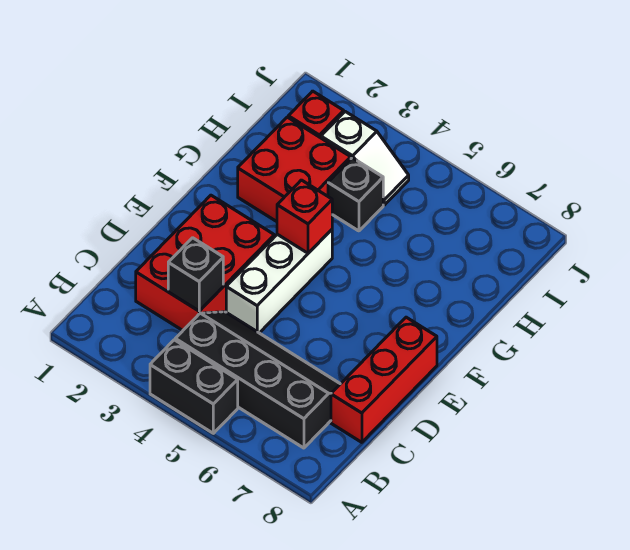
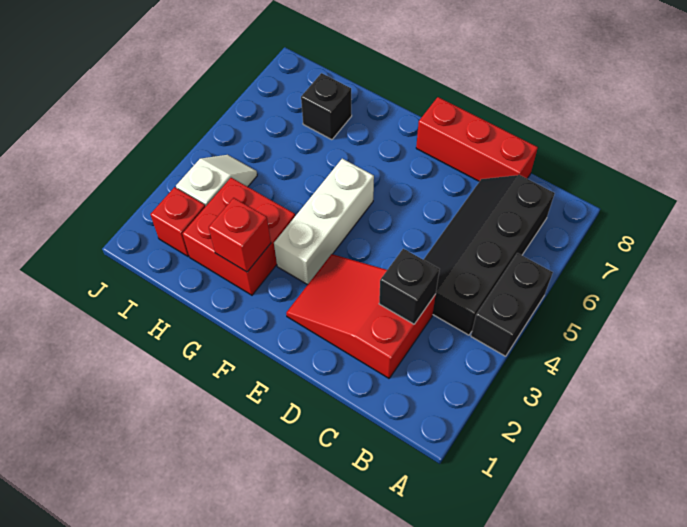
red brick C2:E3 level 1 -> red slope C2:E3 level 1 top C
white brick D4:F4 level 1 -> white brick F3:F5 level 1
red brick F4 level 2 -> red brick G2 level 2
black brick H4 level 1 -> black brick H7 level 1

